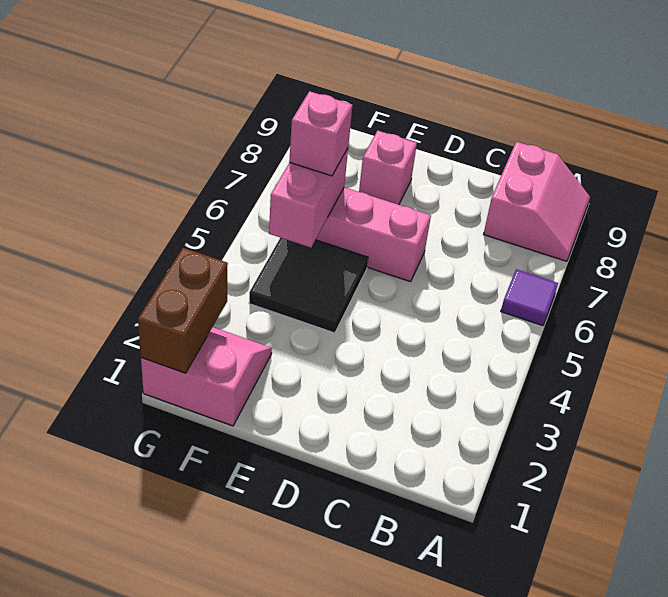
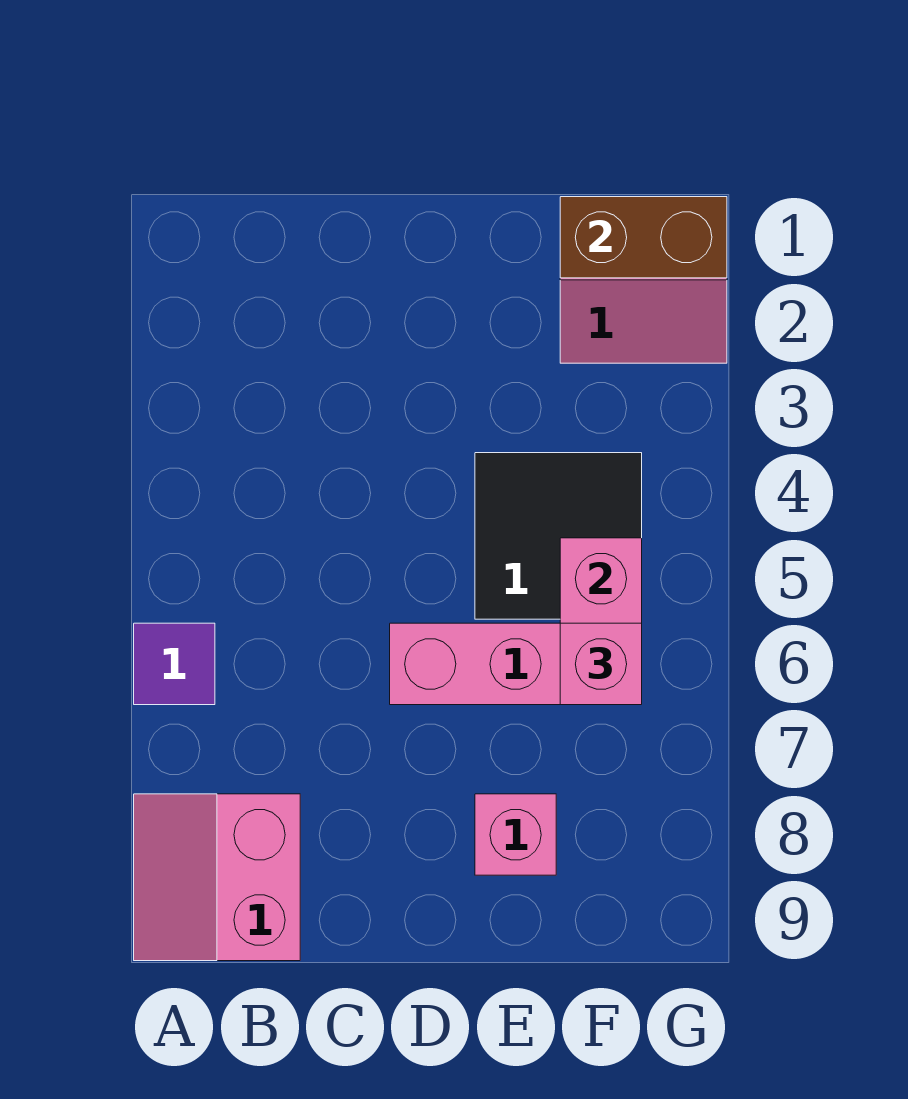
brown brick G1:G2 level 2 -> brown brick F1:G1 level 2

